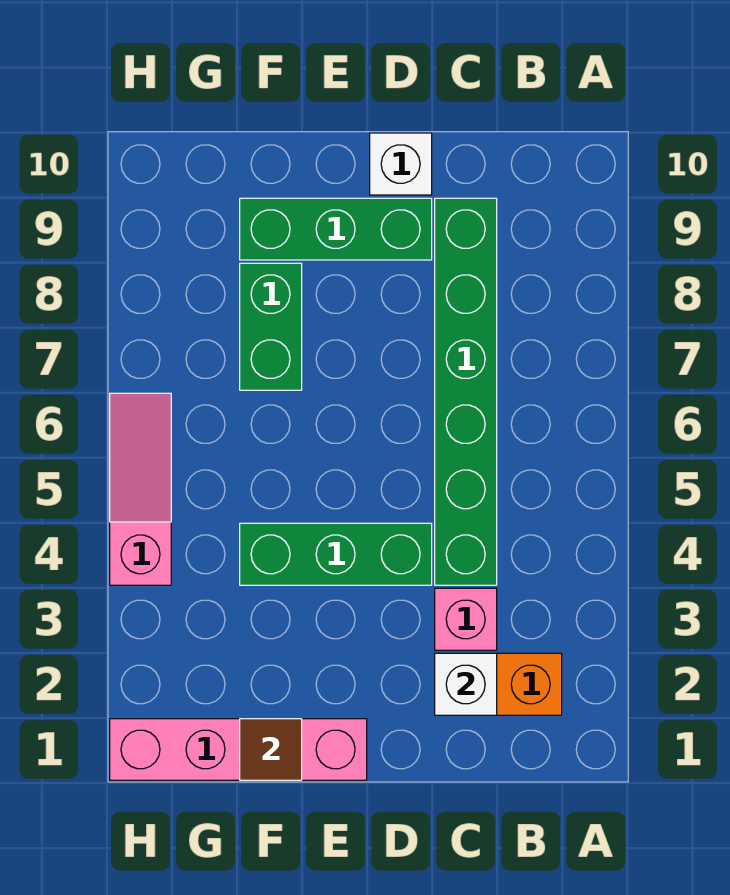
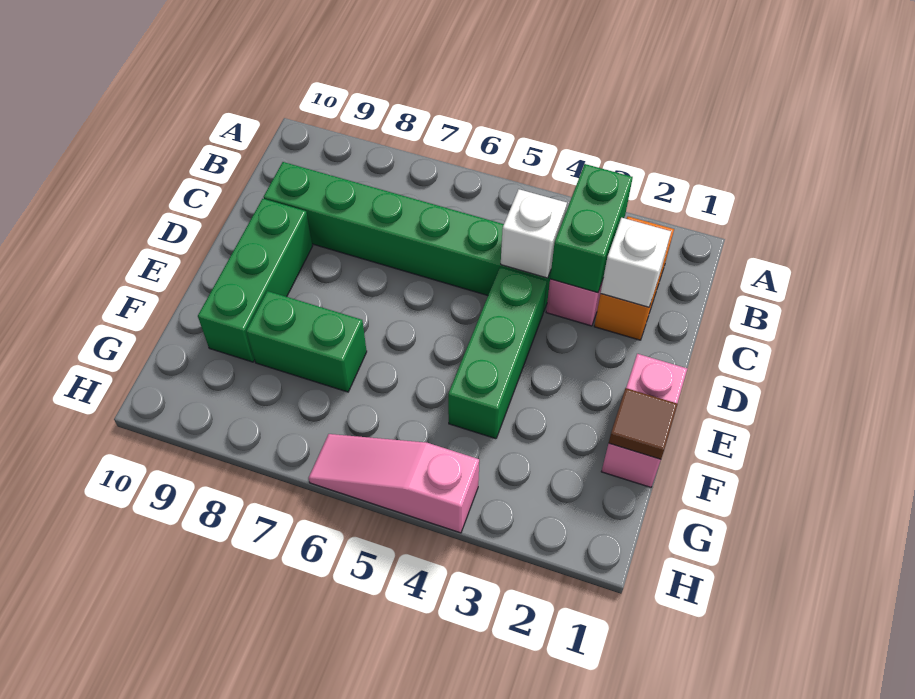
none -> green brick B3:C3 level 2
white brick D10 level 1 -> white brick C4 level 2
pink brick E1:H1 level 1 -> pink brick E1:F1 level 1

